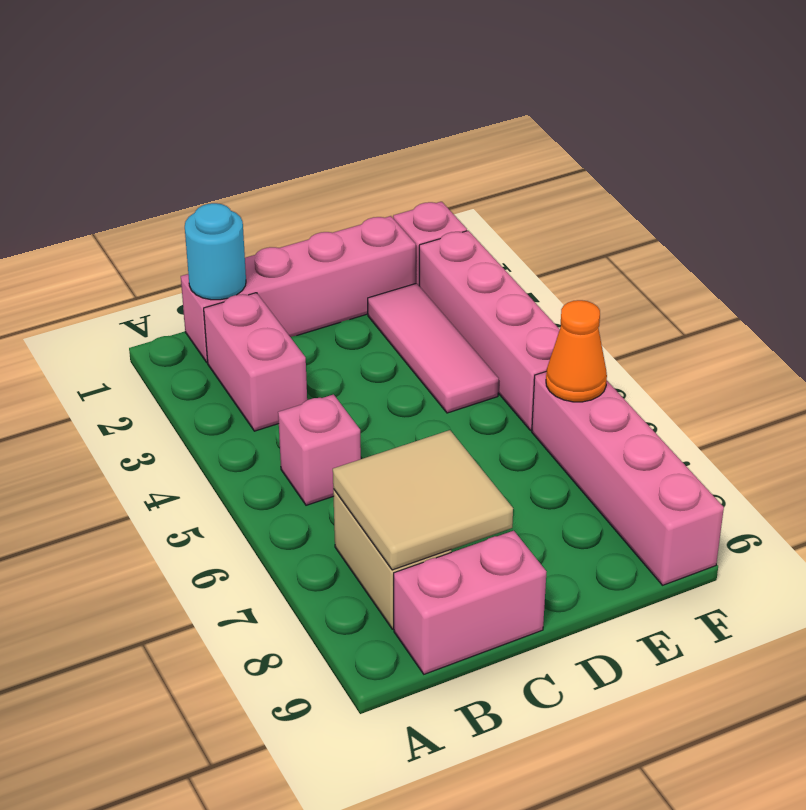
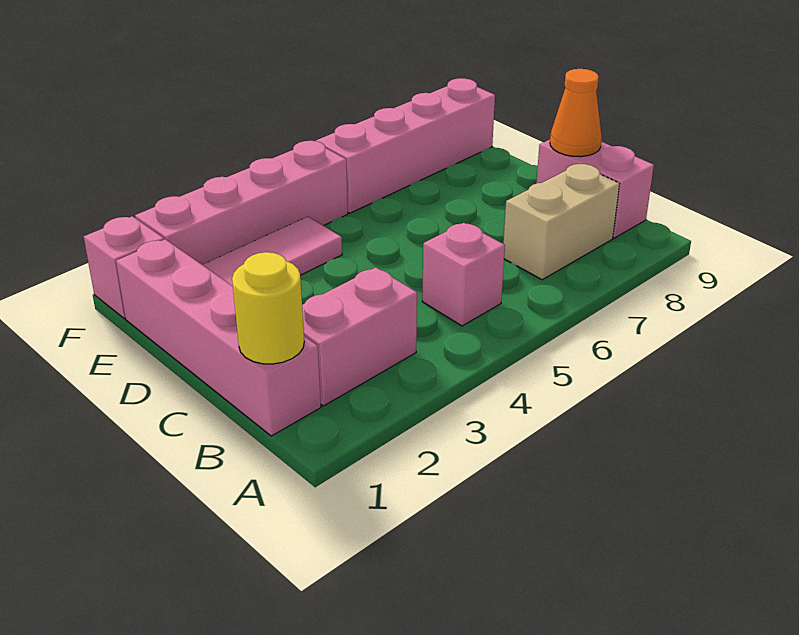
cyan round brick B1 level 2 -> yellow round brick B1 level 2
tan tile B7:C8 level 2 -> none
orange cone F6 level 2 -> orange cone C9 level 2

